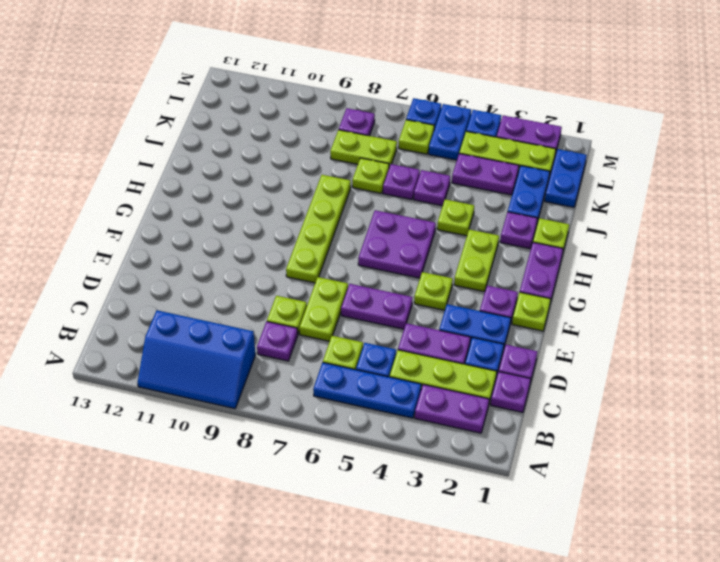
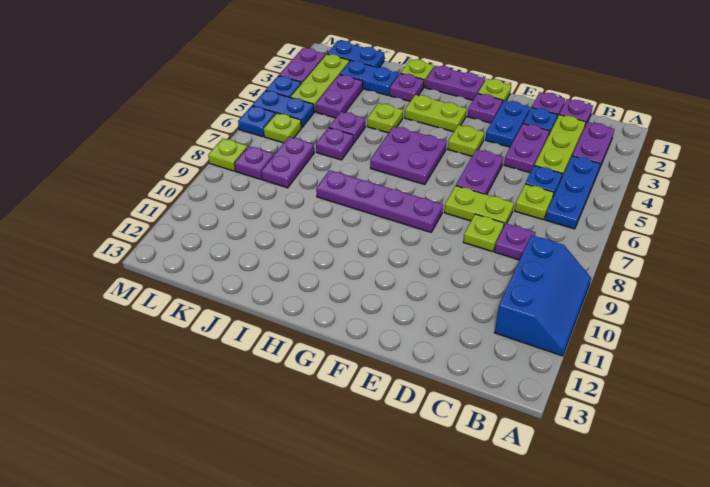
lime plate F8:I8 level 1 -> purple plate F8:I8 level 1
lime plate J7 level 1 -> lime plate M8 level 1
lime plate K7:K8 level 1 -> purple plate K7:K8 level 1

